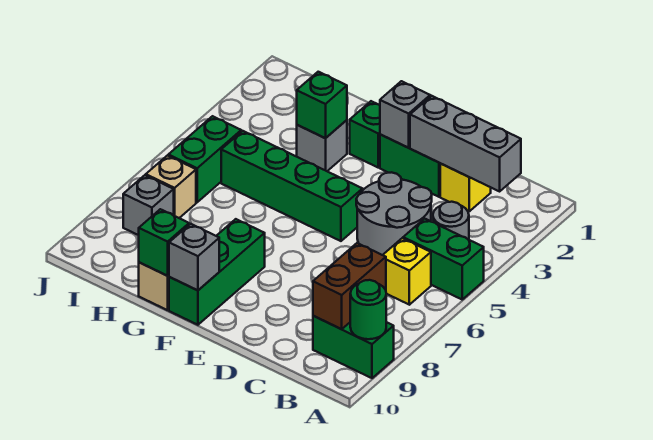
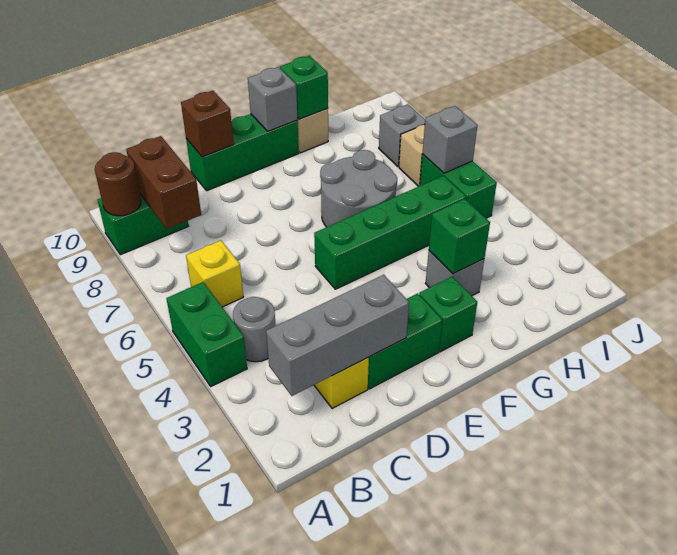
green brick A5:B5 level 1 -> green brick A4:A5 level 1
green round brick A9 level 2 -> brown round brick A9 level 2
grey round brick C4:D5 level 1 -> grey round brick F6:G7 level 1
none -> brown brick D10 level 2
grey brick E2 level 2 -> grey brick I6 level 2
green brick F8:F10 level 1 -> green brick D10:F10 level 1

